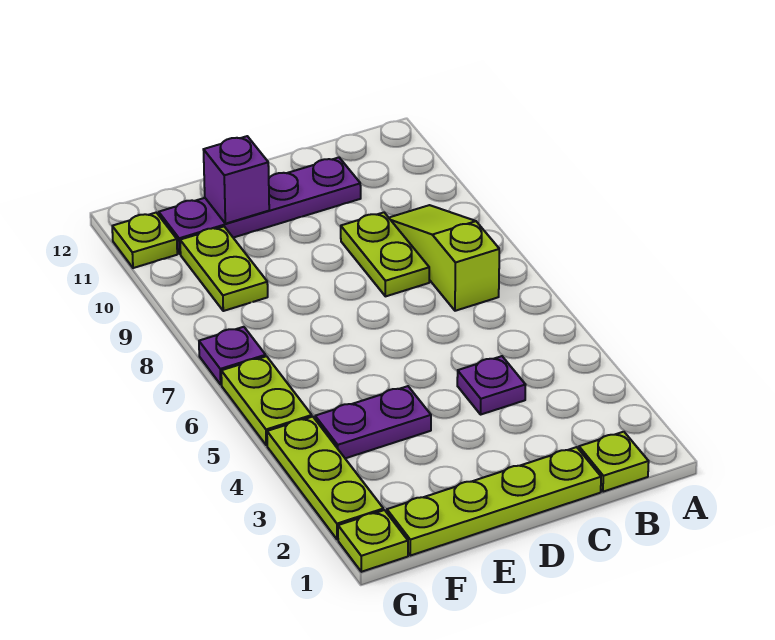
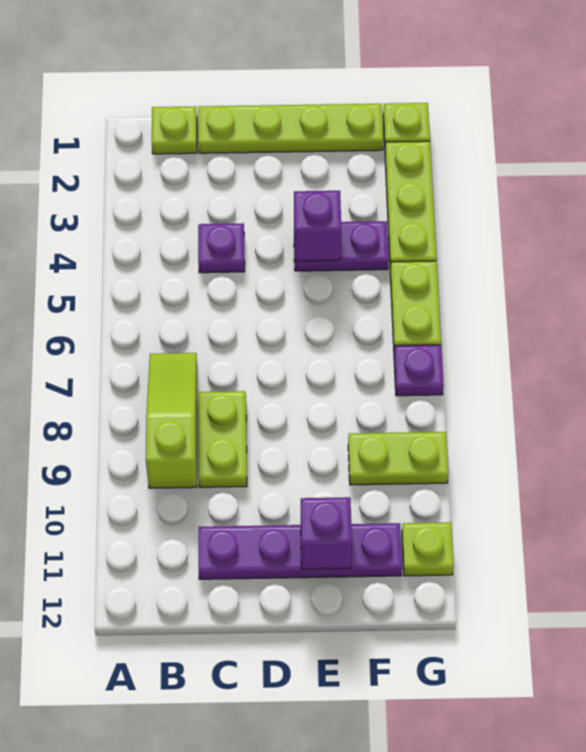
lime slope B7:B9 level 1 top 7 -> lime slope B7:B9 level 1 top 9
none -> purple brick E4 level 2
lime plate F9:F10 level 1 -> lime plate F9:G9 level 1

